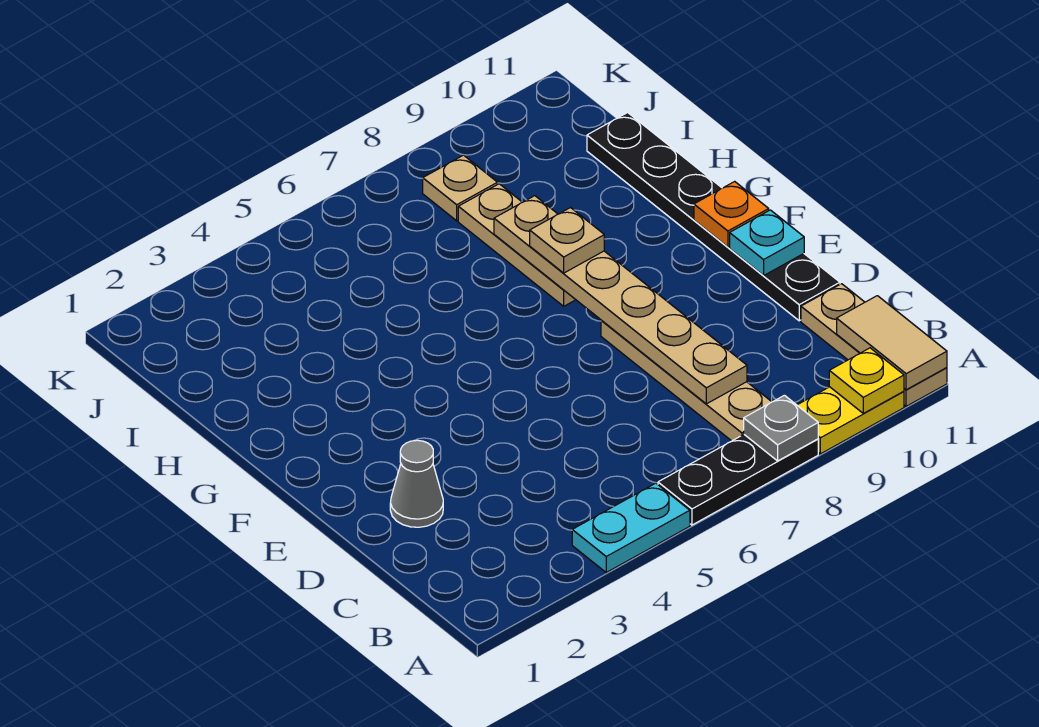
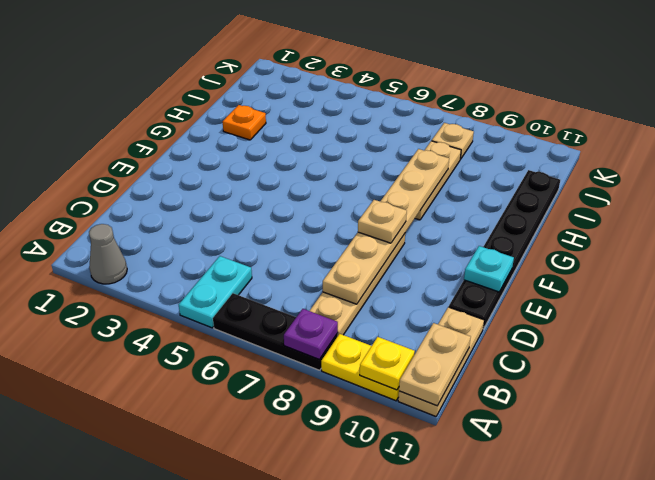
cyan plate A4:A5 level 1 -> cyan plate A5:B5 level 1
grey plate A8 level 2 -> purple plate A8 level 2
tan tile A11:B11 level 2 -> tan plate A11:B11 level 2
grey cone D2 level 1 -> grey cone A2 level 1
orange plate F11 level 2 -> orange plate H2 level 1
tan plate G8 level 3 -> tan plate E8 level 3

